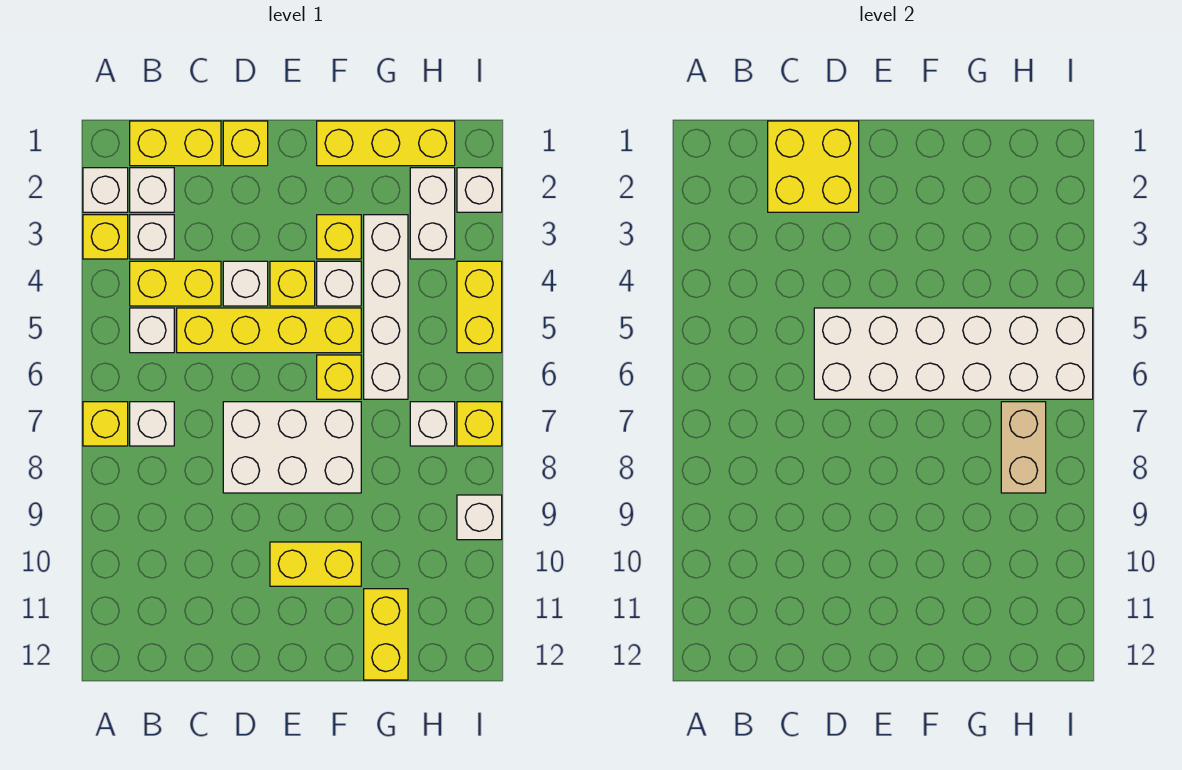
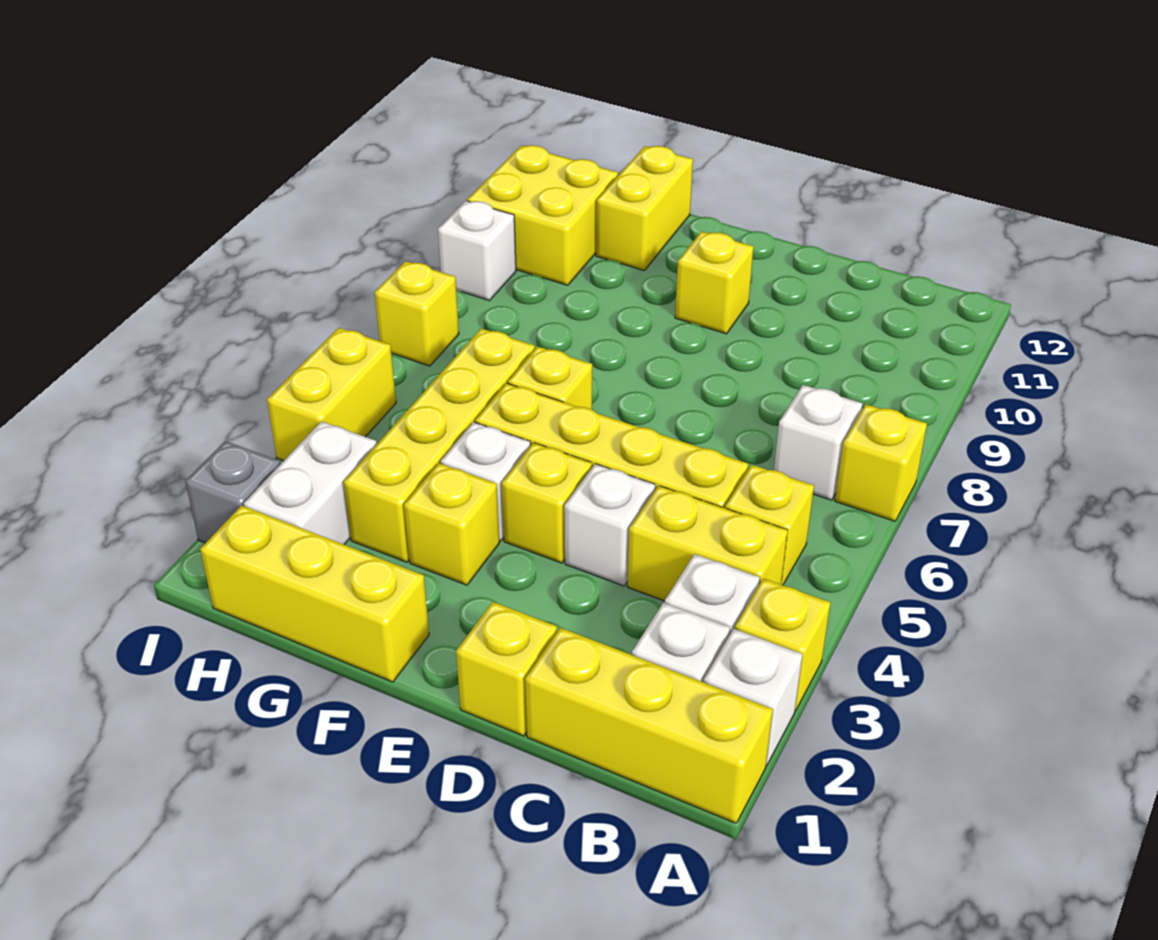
yellow brick B1:C1 level 1 -> yellow brick A1:C1 level 1
white brick B5 level 1 -> yellow brick B5 level 1
yellow brick C1:D2 level 2 -> yellow brick H10:I11 level 1
white brick D5:I6 level 2 -> none
white brick D7:F8 level 1 -> none
yellow brick E10:F10 level 1 -> yellow brick E10 level 1
white brick G3:G6 level 1 -> yellow brick G3:G6 level 1
white brick H7 level 1 -> none
tan brick H7:H8 level 2 -> none
white brick I2 level 1 -> grey brick I2 level 1

